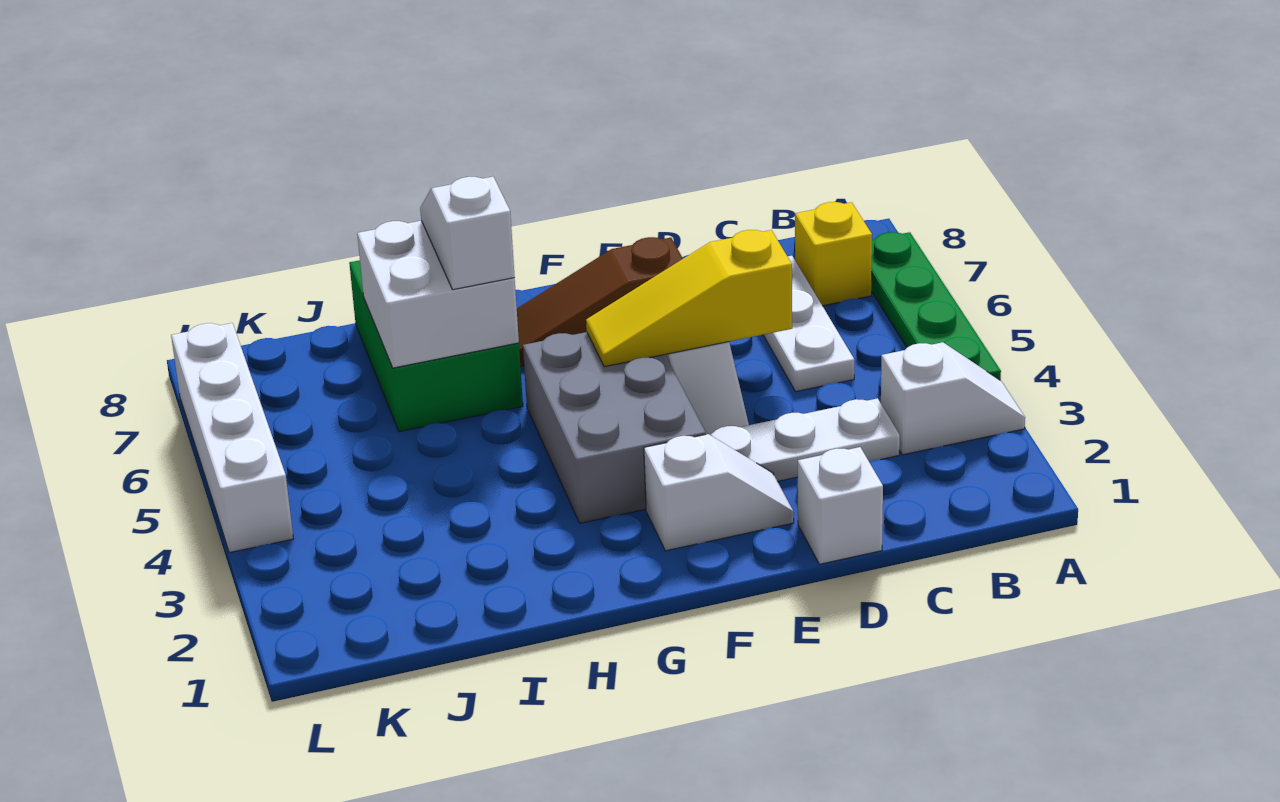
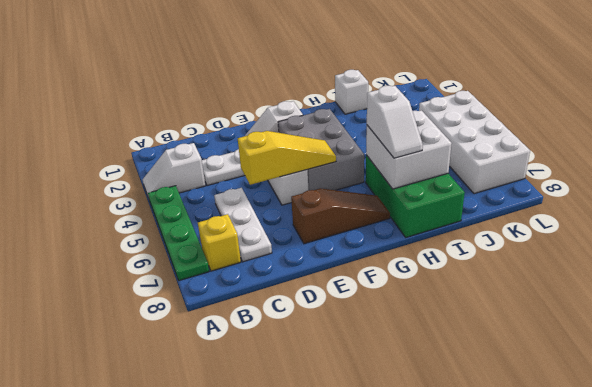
white brick D1 level 1 -> white brick I1 level 1
white brick L4:L7 level 1 -> white brick K4:L7 level 1

